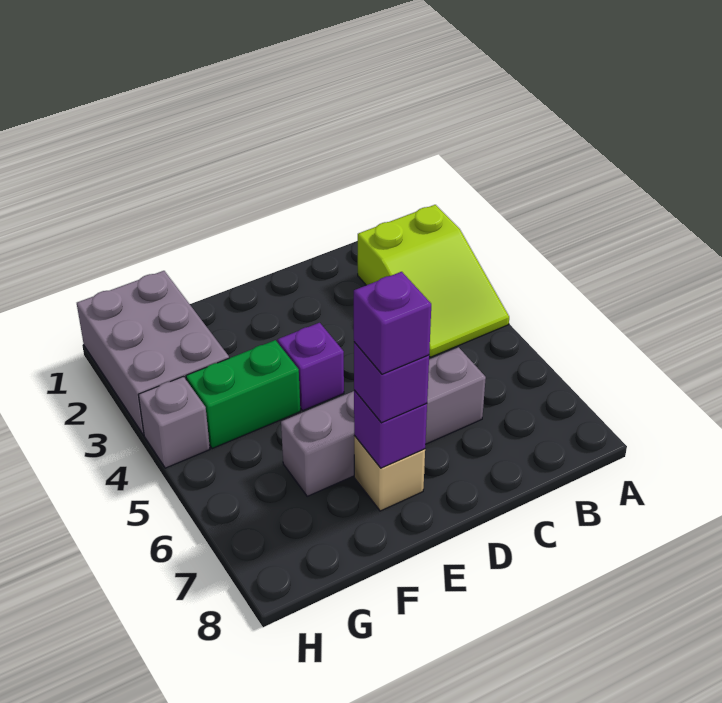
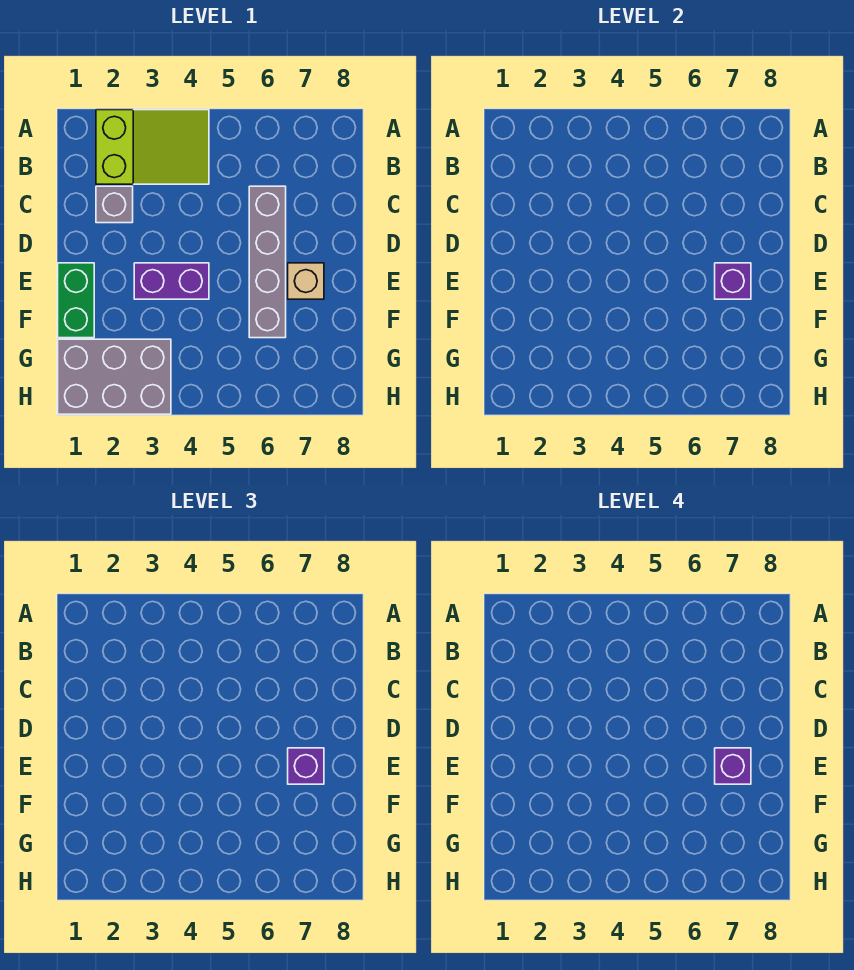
purple brick E4 level 1 -> purple brick E3:E4 level 1
green brick F4:G4 level 1 -> green brick E1:F1 level 1
grey brick H4 level 1 -> grey brick C2 level 1

